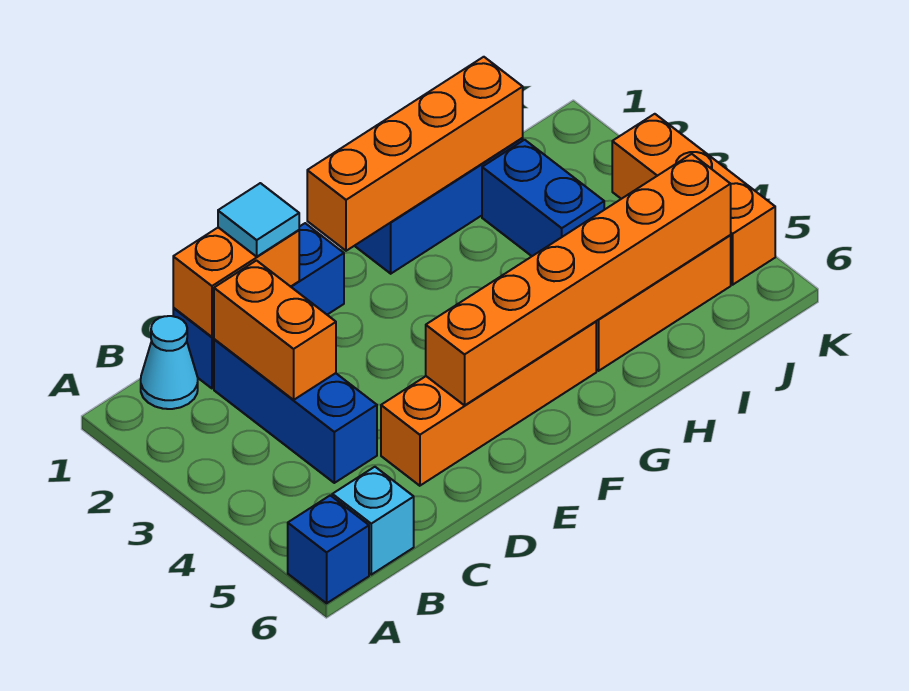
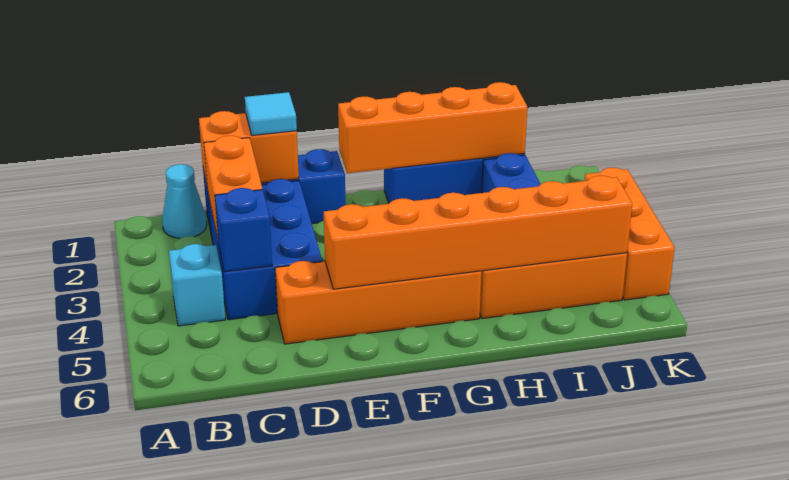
blue brick A6 level 1 -> blue brick C4 level 2
cyan brick B6 level 1 -> cyan brick B4 level 1
blue brick C2:C4 level 1 -> blue brick C2:D4 level 1

